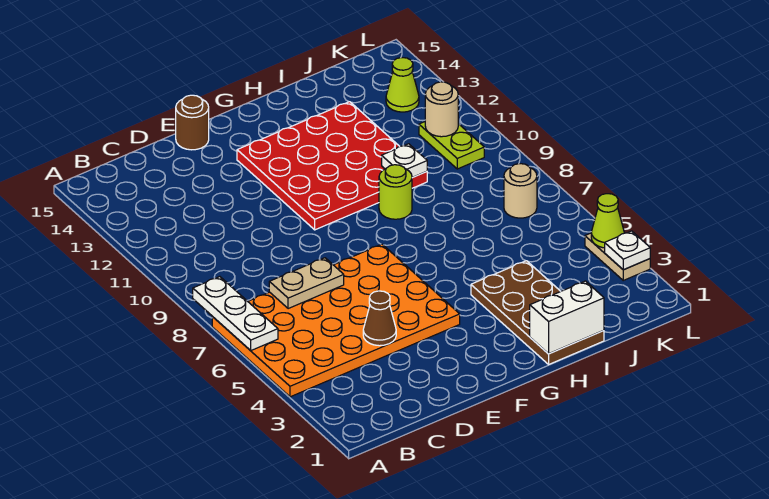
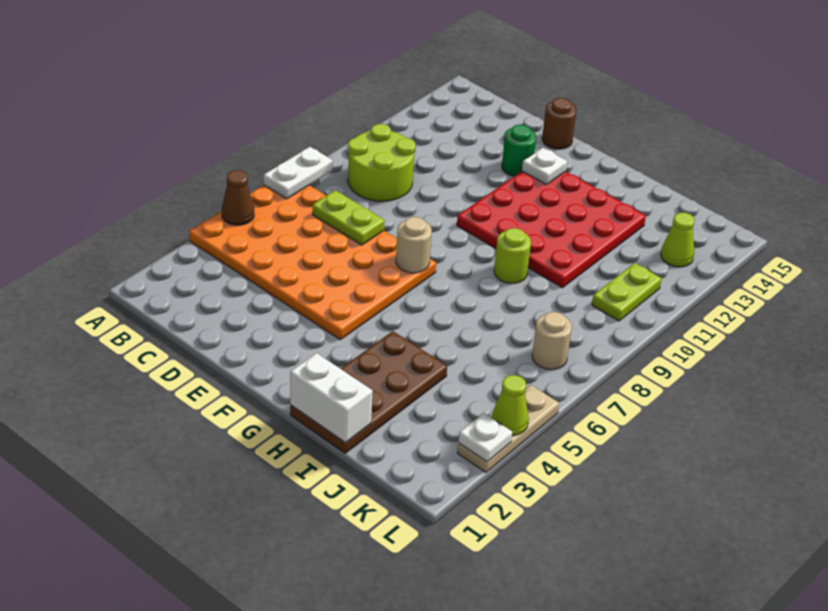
white plate A6:A8 level 2 -> white plate A7:A8 level 2
none -> lime round brick B9:C10 level 1
tan plate C7:D7 level 2 -> lime plate C7:D7 level 2
brown cone D4 level 2 -> brown cone A5 level 2
none -> green round brick E13 level 1
white plate I10 level 2 -> white plate F13 level 2
tan round brick K11 level 2 -> tan round brick F7 level 2
tan plate L3:L4 level 1 -> tan plate L3:L5 level 1

